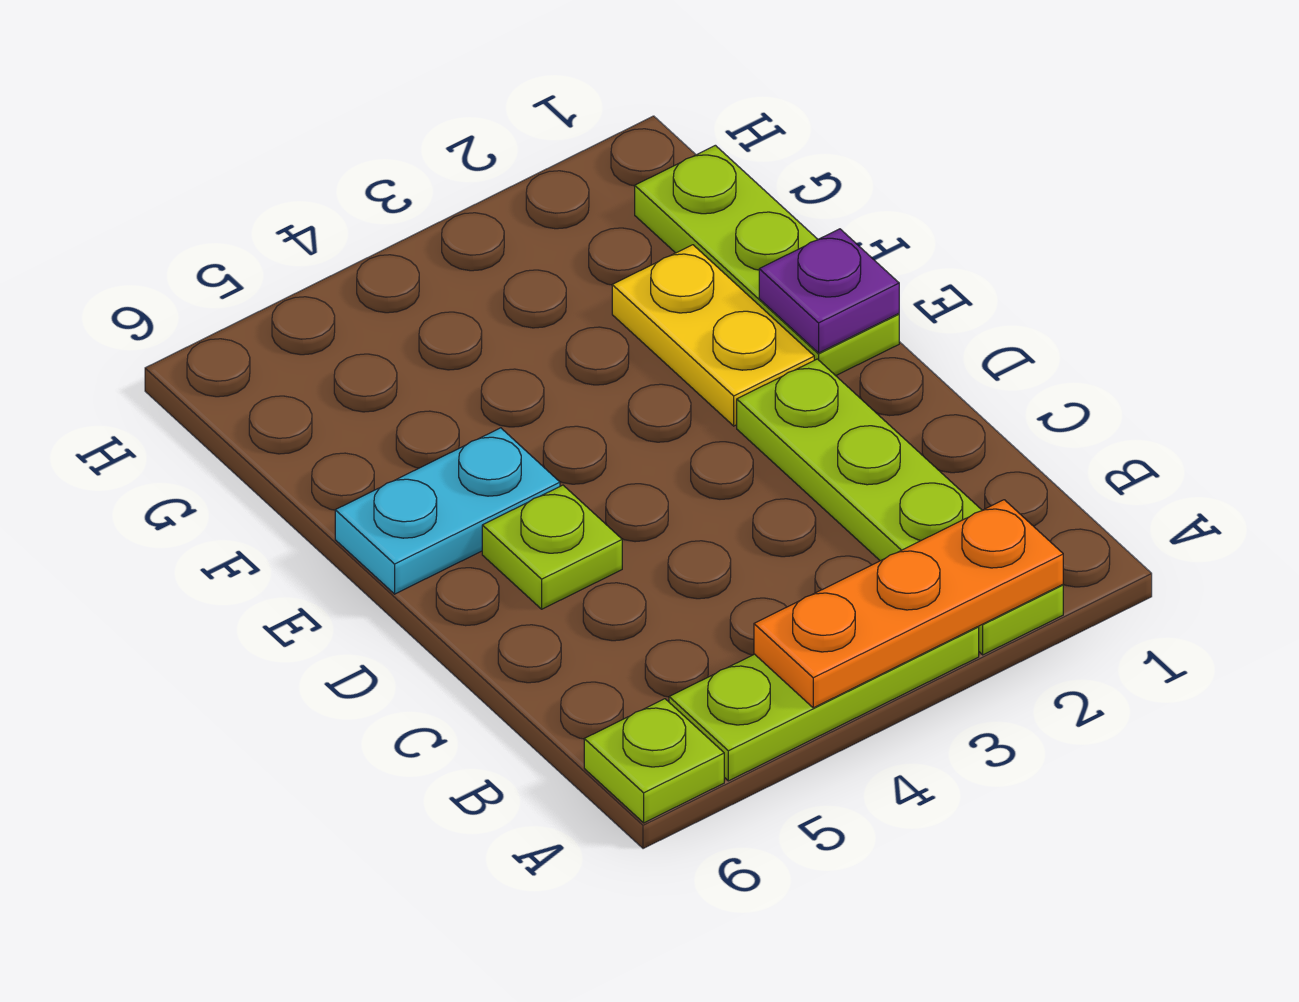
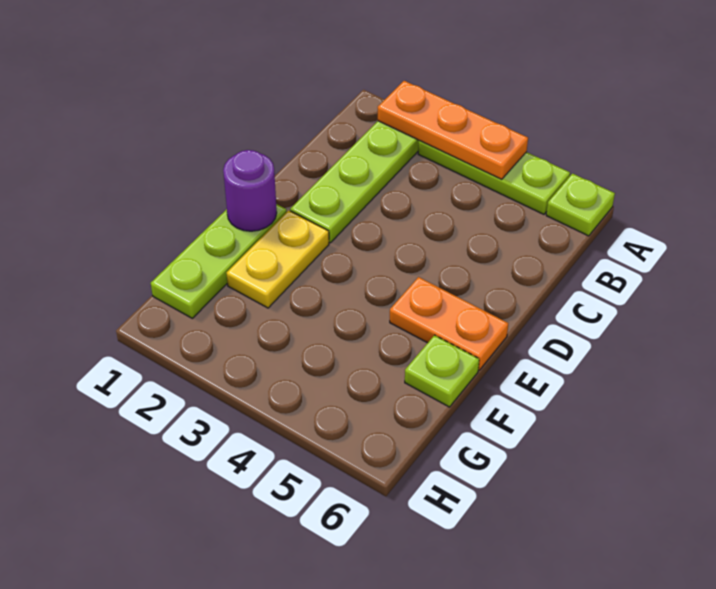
lime plate D5 level 1 -> lime plate F6 level 1
purple plate E1 level 2 -> purple round brick E1 level 2
cyan plate E5:E6 level 1 -> orange plate E5:E6 level 1

